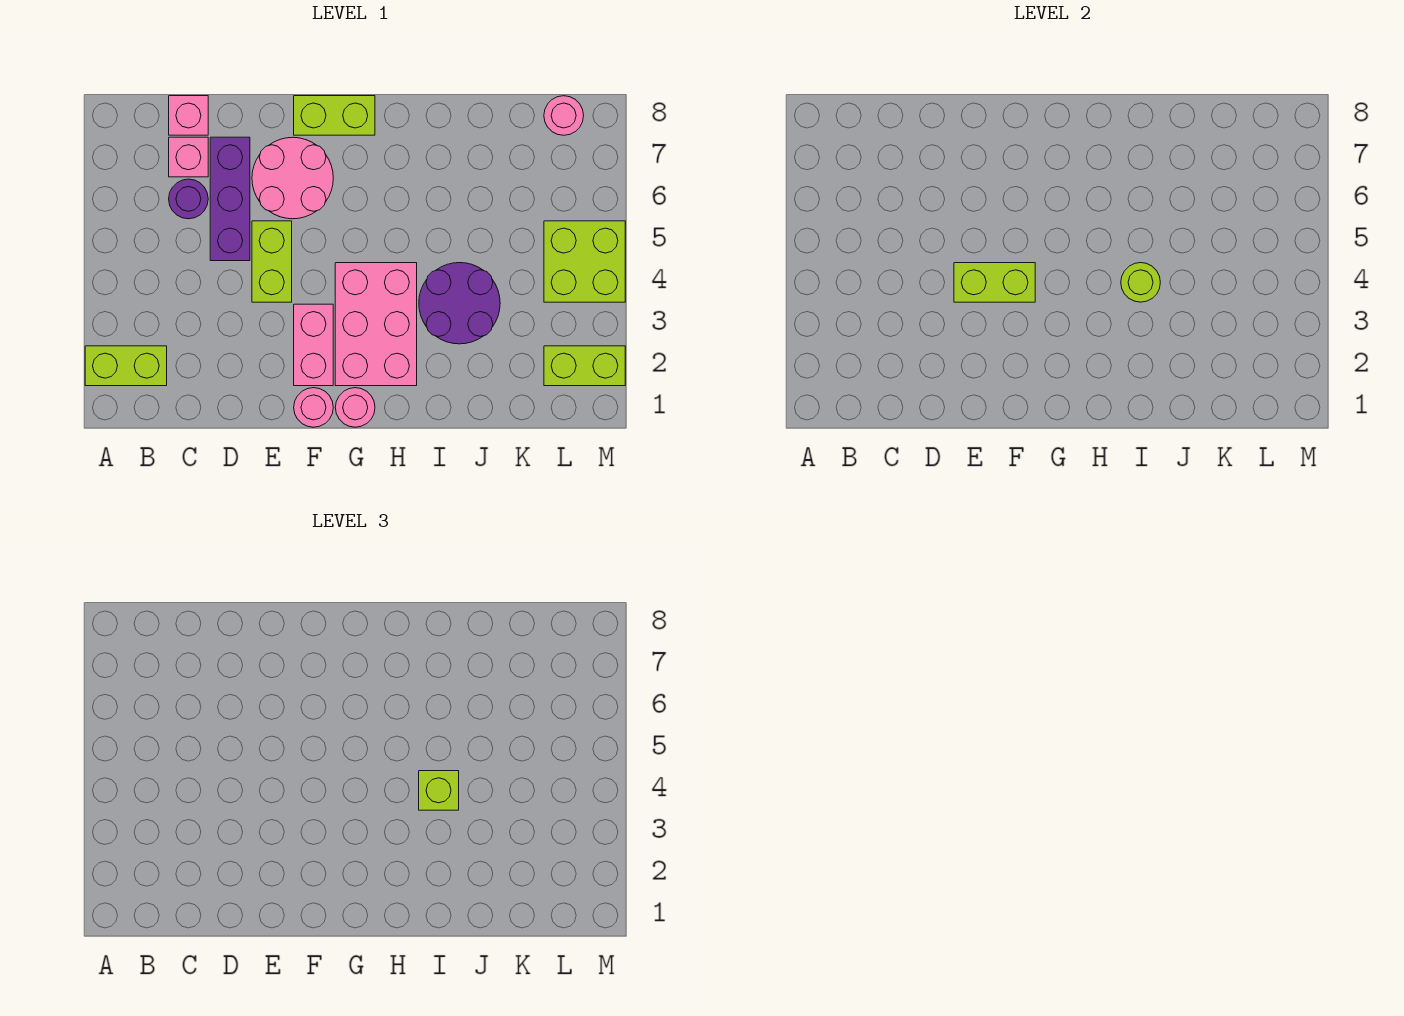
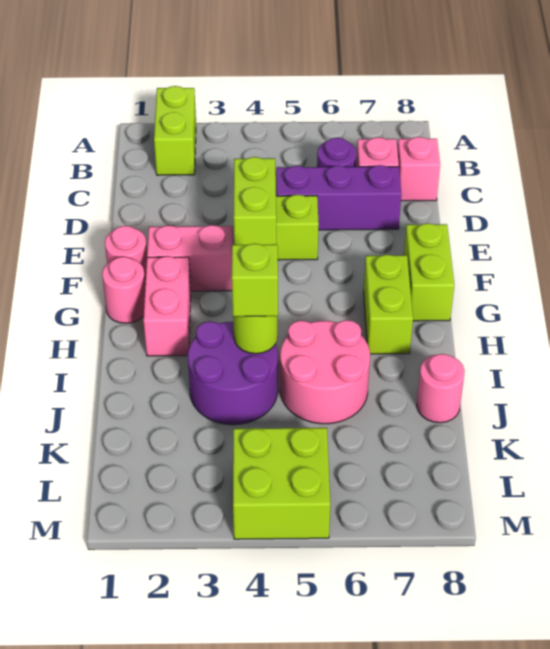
pink round brick E6:F7 level 1 -> pink round brick I5:J6 level 1
pink brick G2:H4 level 1 -> pink brick G2:H2 level 1
lime brick L2:M2 level 1 -> lime brick G7:H7 level 1
pink round brick L8 level 1 -> pink round brick J8 level 1

